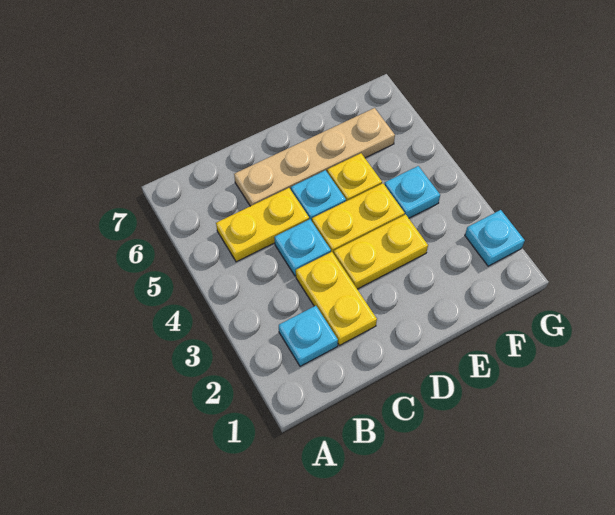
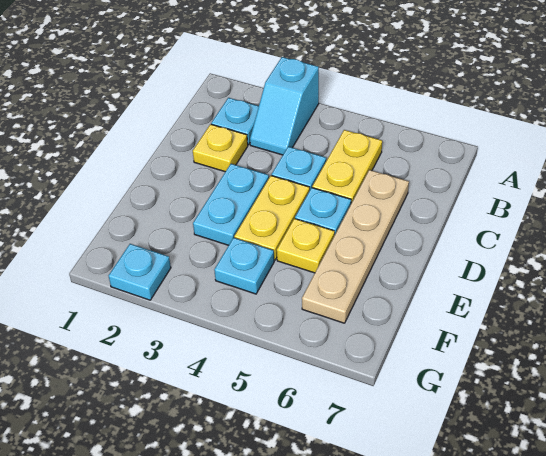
none -> cyan slope A3:B3 level 1 top A
yellow plate C2:C3 level 1 -> yellow plate C2 level 1
yellow plate D3:E3 level 1 -> cyan plate D3:E3 level 1

